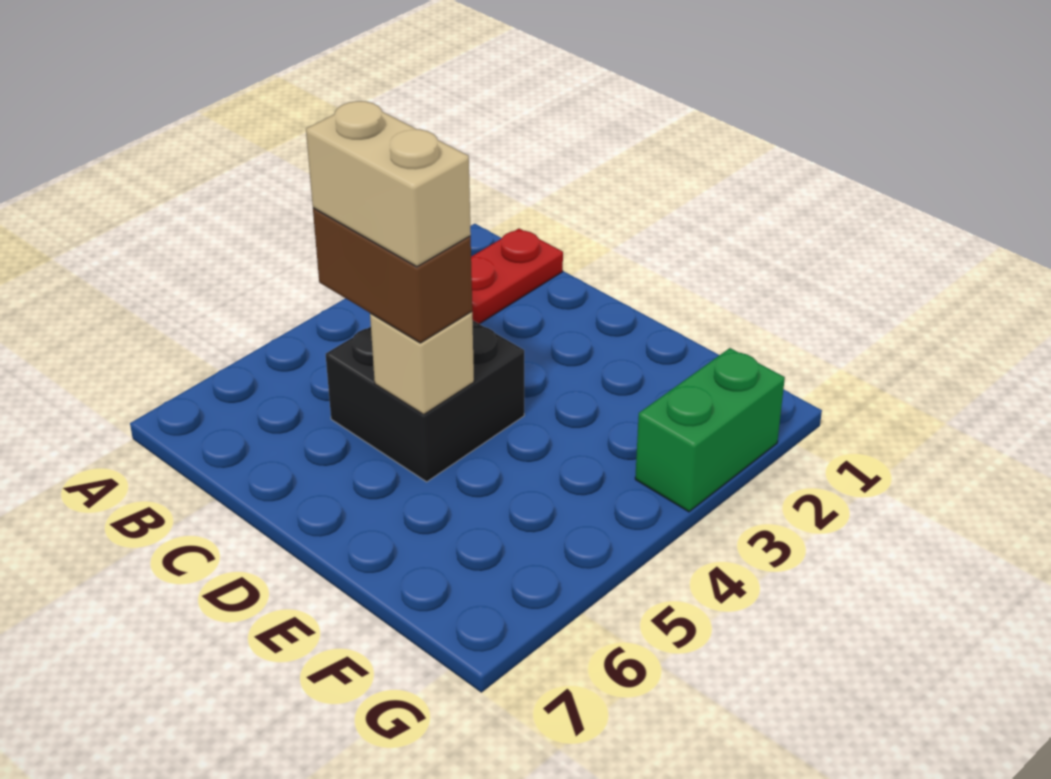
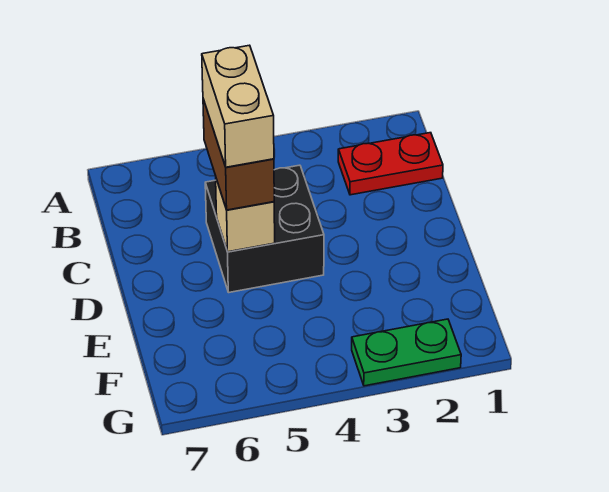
green brick G2:G3 level 1 -> green plate G2:G3 level 1

